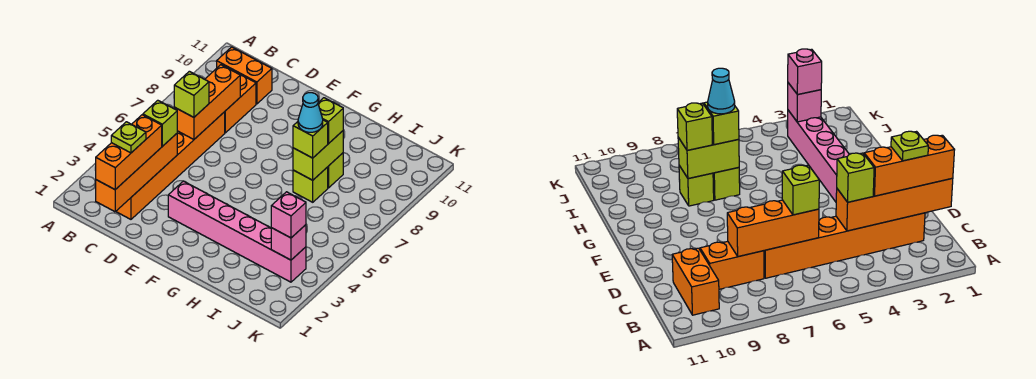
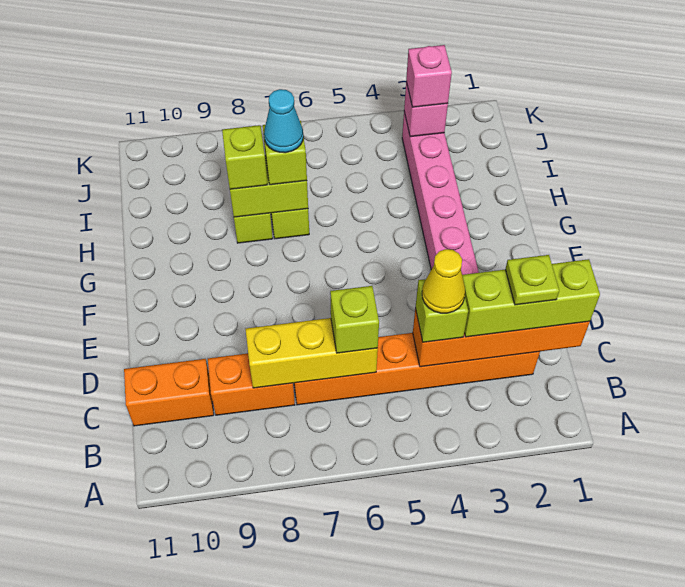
orange brick B10:C10 level 1 -> orange brick C10:C11 level 1
orange brick C1:C3 level 3 -> lime brick C1:C3 level 3
none -> yellow cone C4 level 4
orange brick C6:C8 level 2 -> yellow brick C6:C8 level 2

